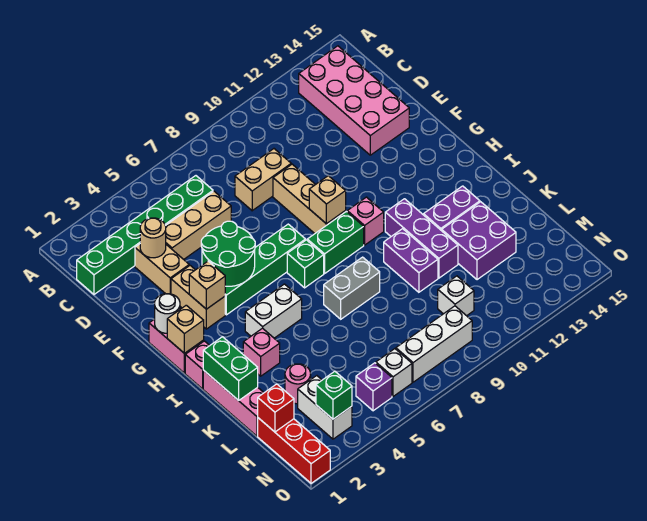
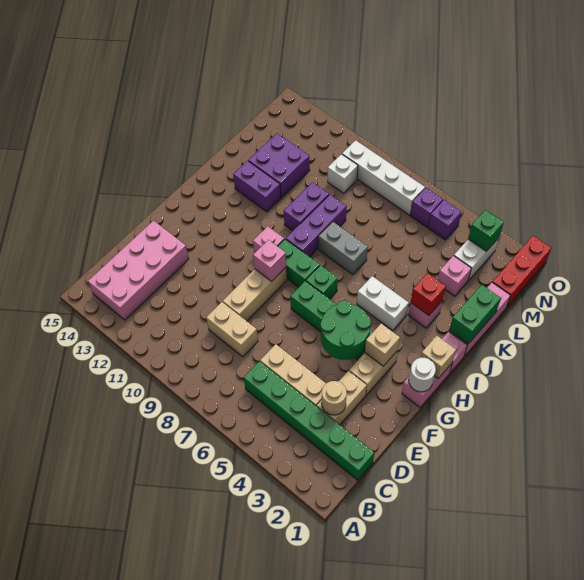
tan brick G9 level 2 -> pink brick G9 level 2
purple brick I11:K11 level 1 -> purple brick I9:K9 level 1
pink round brick L3 level 1 -> pink brick L3 level 1
red brick M1 level 2 -> red brick J3 level 2
white brick N6 level 1 -> purple brick N6 level 1
white brick N7:N9 level 1 -> white brick N7:N10 level 1

